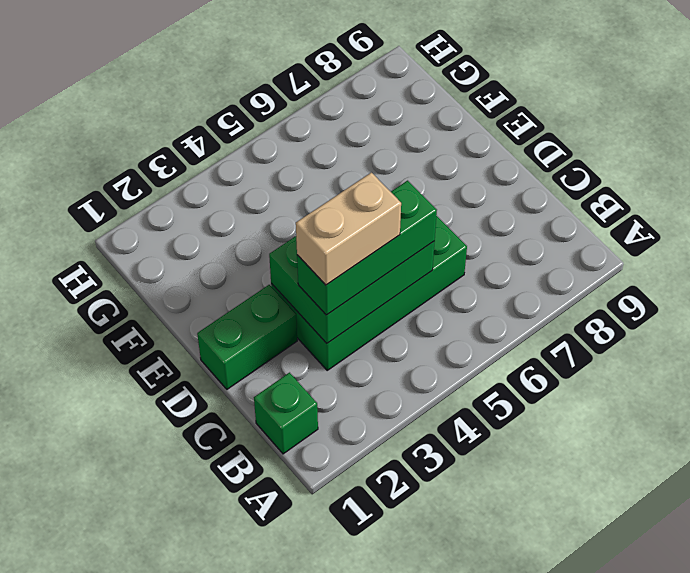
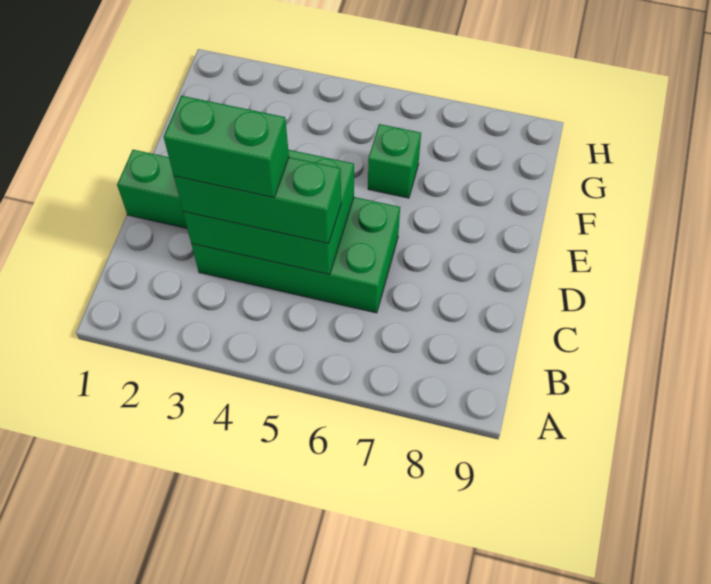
green brick B1 level 1 -> green brick F6 level 1
tan brick C3:C4 level 4 -> green brick C3:C4 level 4

